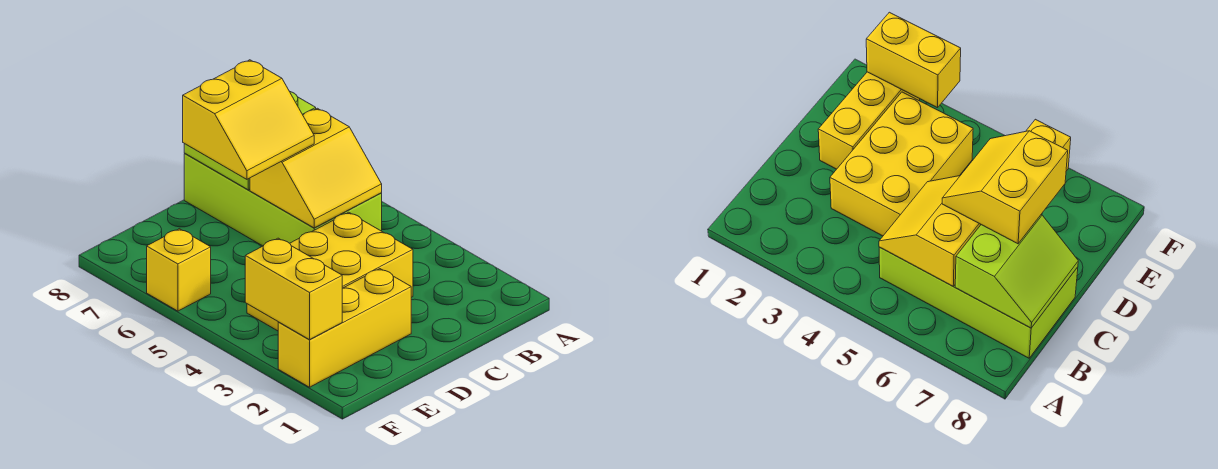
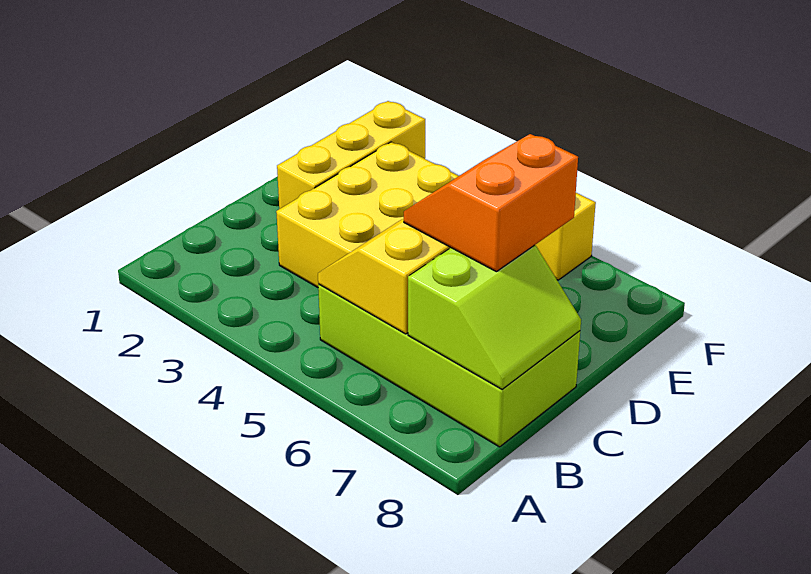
yellow slope C6:D7 level 3 top 7 -> orange slope C6:D7 level 3 top 7
yellow brick F2:F3 level 2 -> none

